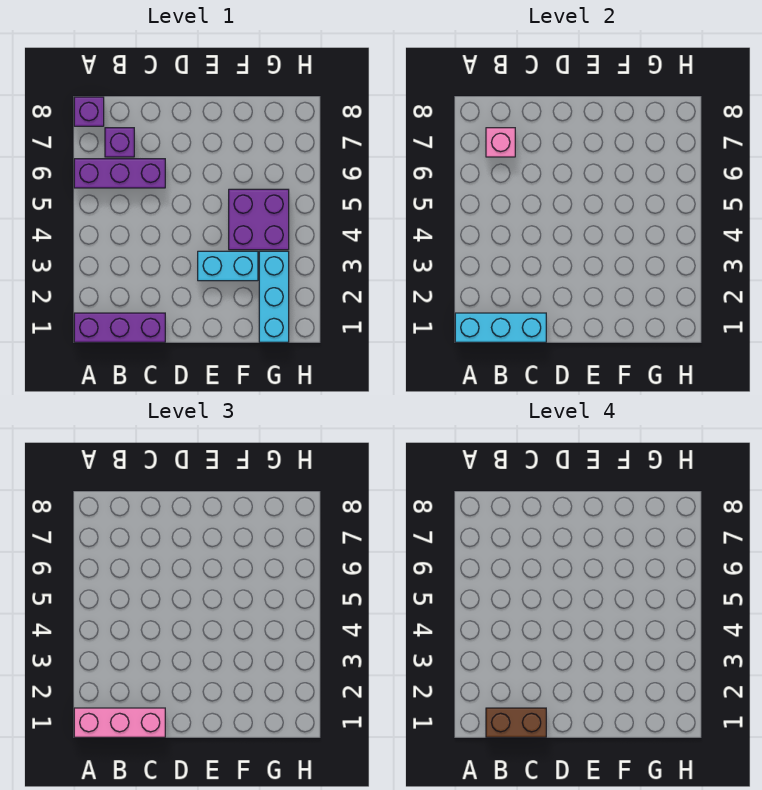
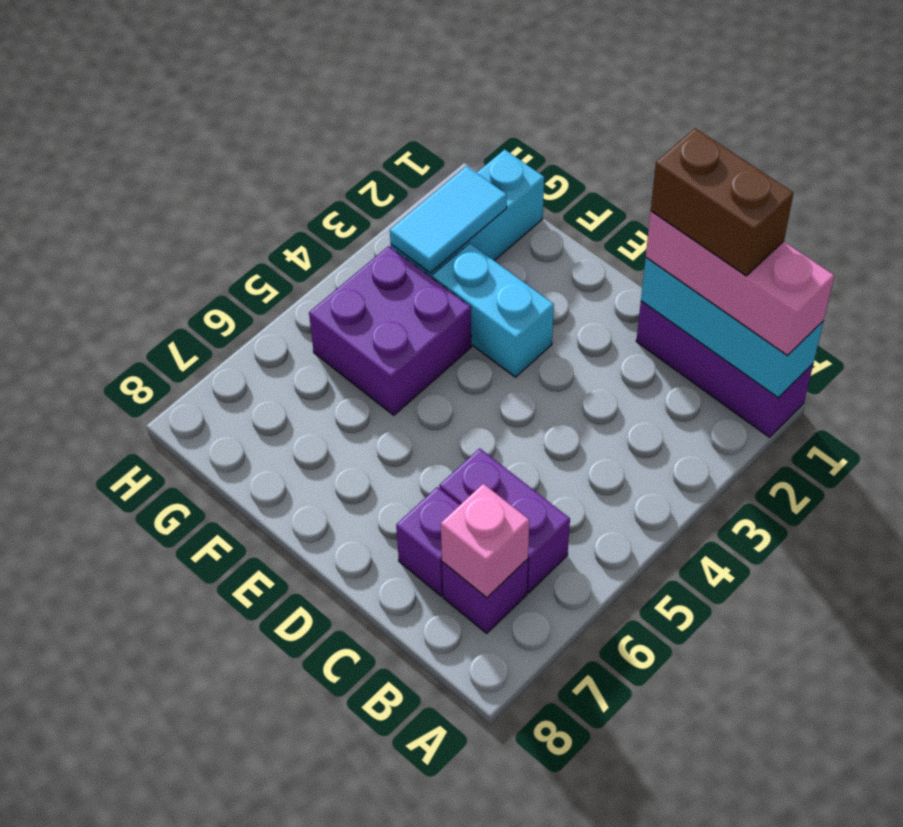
purple brick A6:C6 level 1 -> purple brick B6:C6 level 1
purple brick A8 level 1 -> purple brick C7 level 1
none -> cyan tile G2:G3 level 2

